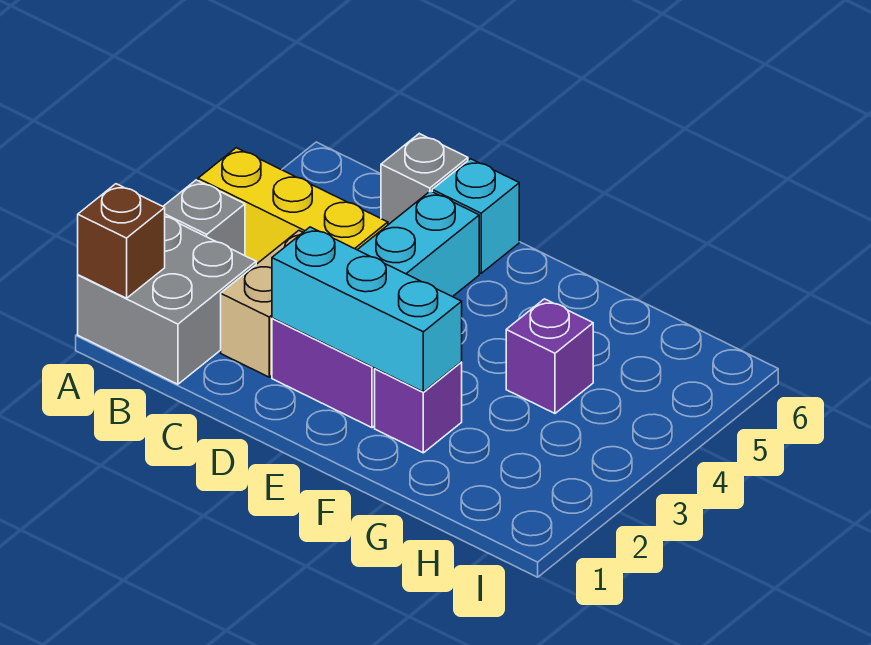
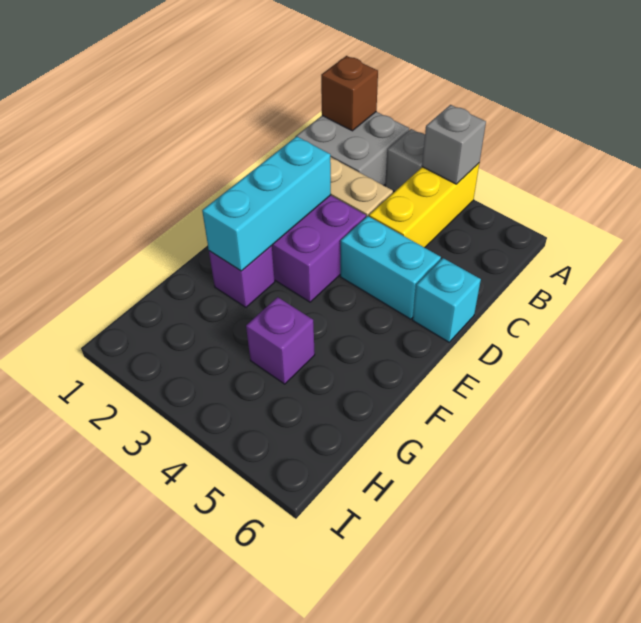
grey brick C6 level 1 -> grey brick A4 level 2

